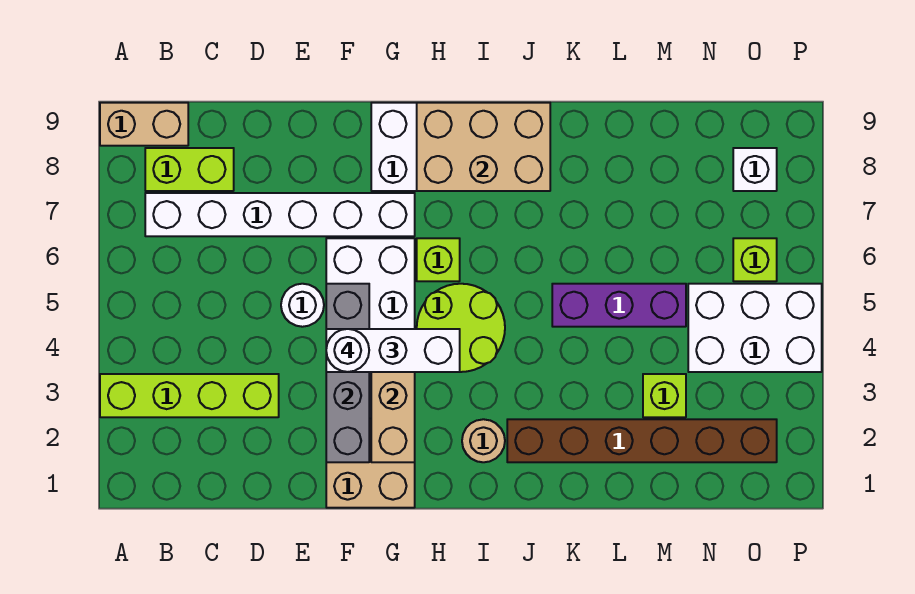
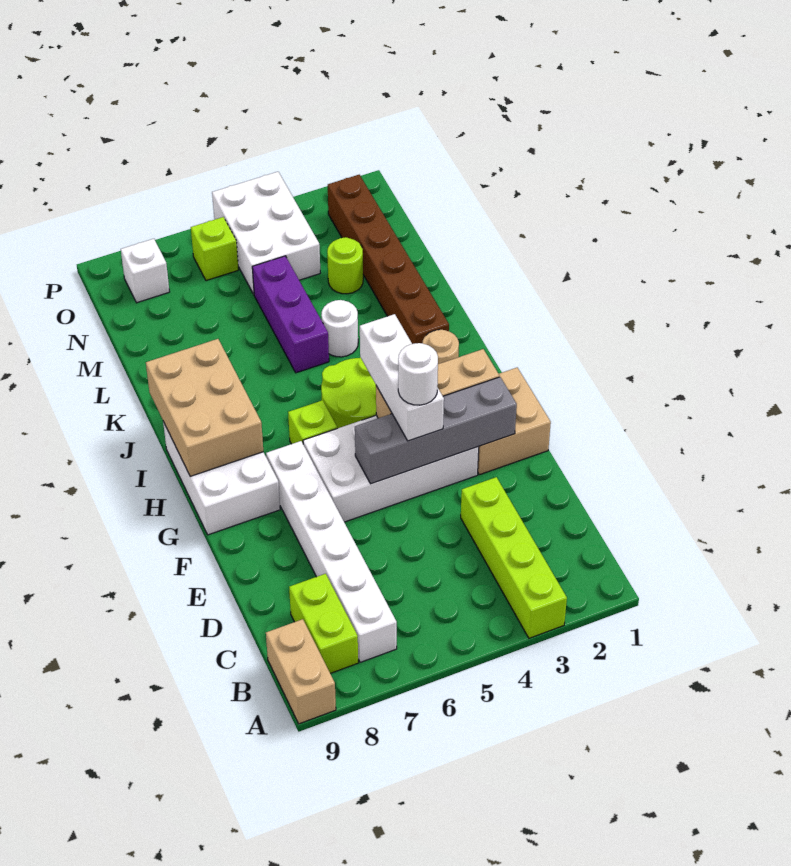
white round brick E5 level 1 -> white round brick K4 level 1
lime brick M3 level 1 -> lime round brick M3 level 1

